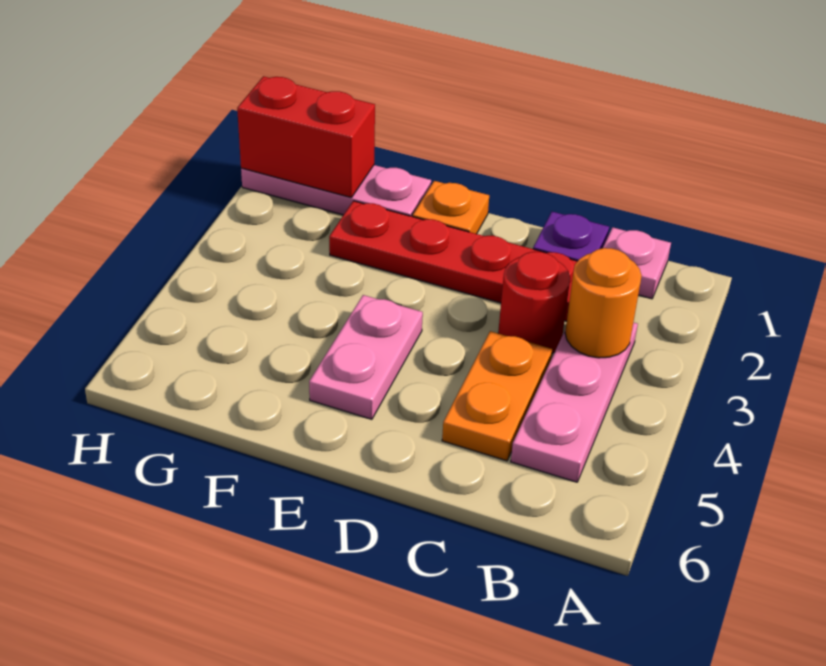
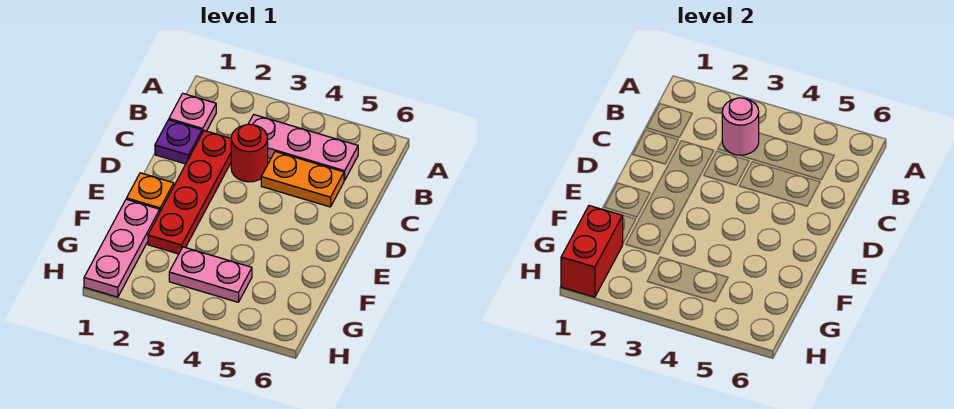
orange round brick B3 level 2 -> pink round brick B3 level 2
pink plate E4:E5 level 1 -> pink plate G3:G4 level 1

